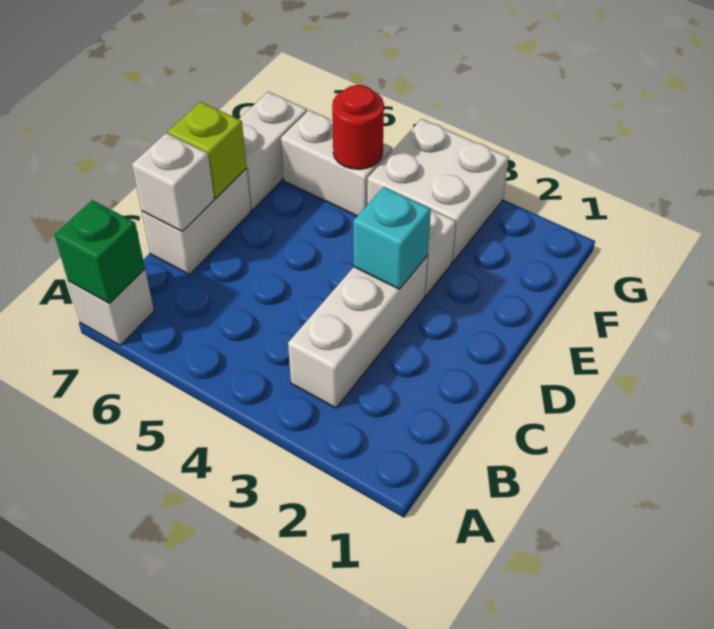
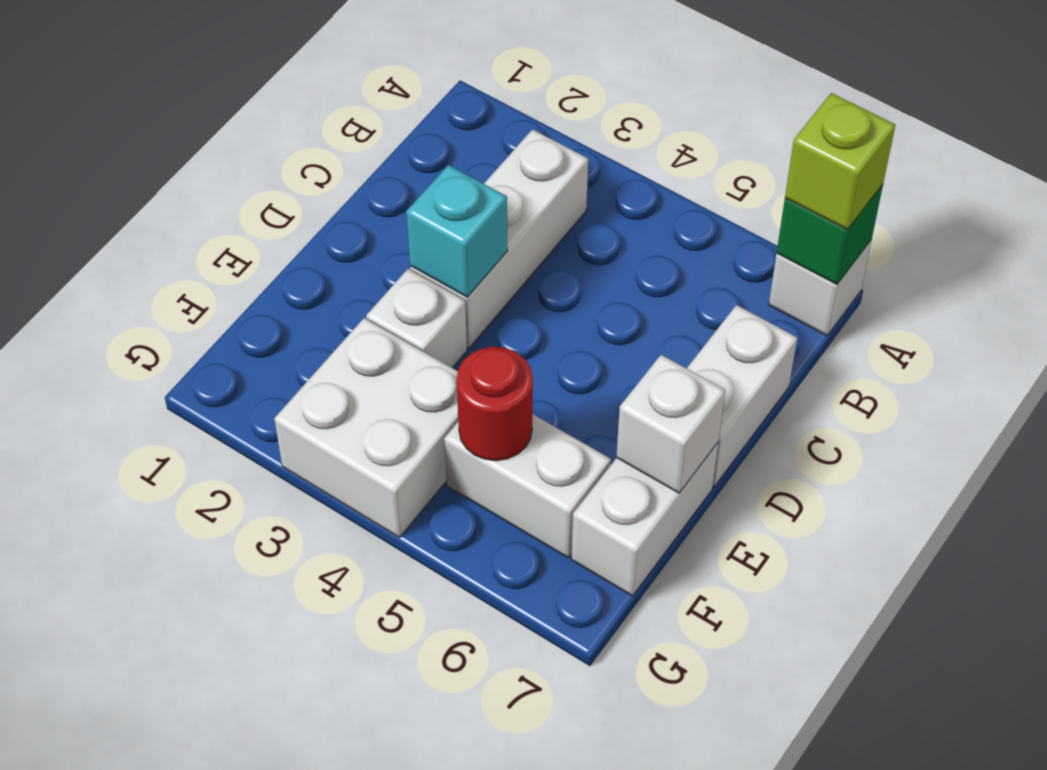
white brick C7 level 2 -> white brick E7 level 2
lime brick D7 level 2 -> lime brick A7 level 3

